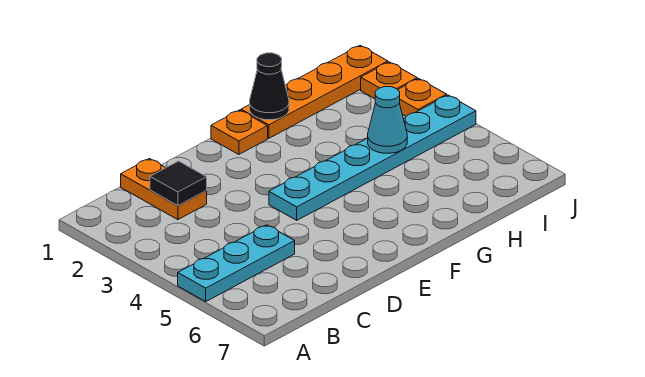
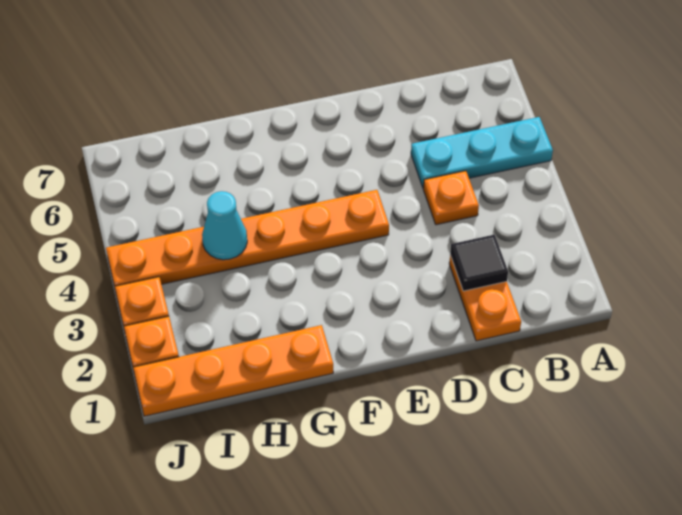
cyan plate E4:J4 level 1 -> orange plate E4:J4 level 1
orange plate F1 level 1 -> orange plate C4 level 1
black cone G1 level 2 -> none

